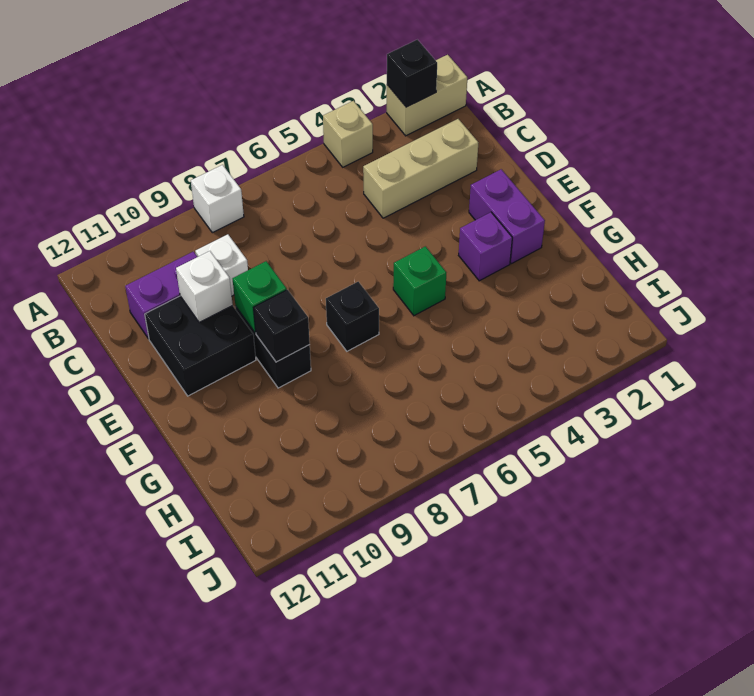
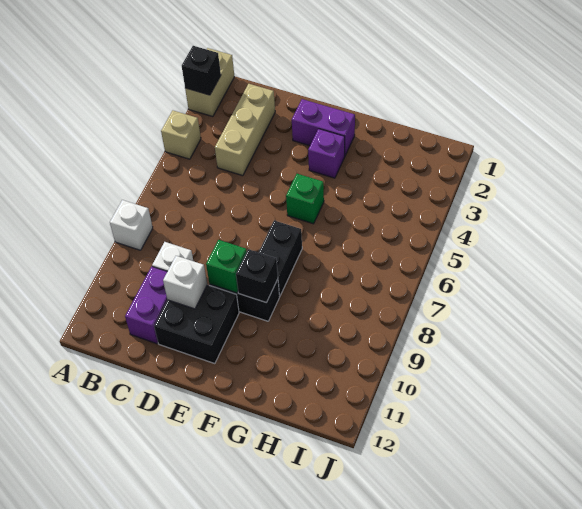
black brick F7 level 1 -> black brick F7:F8 level 1

